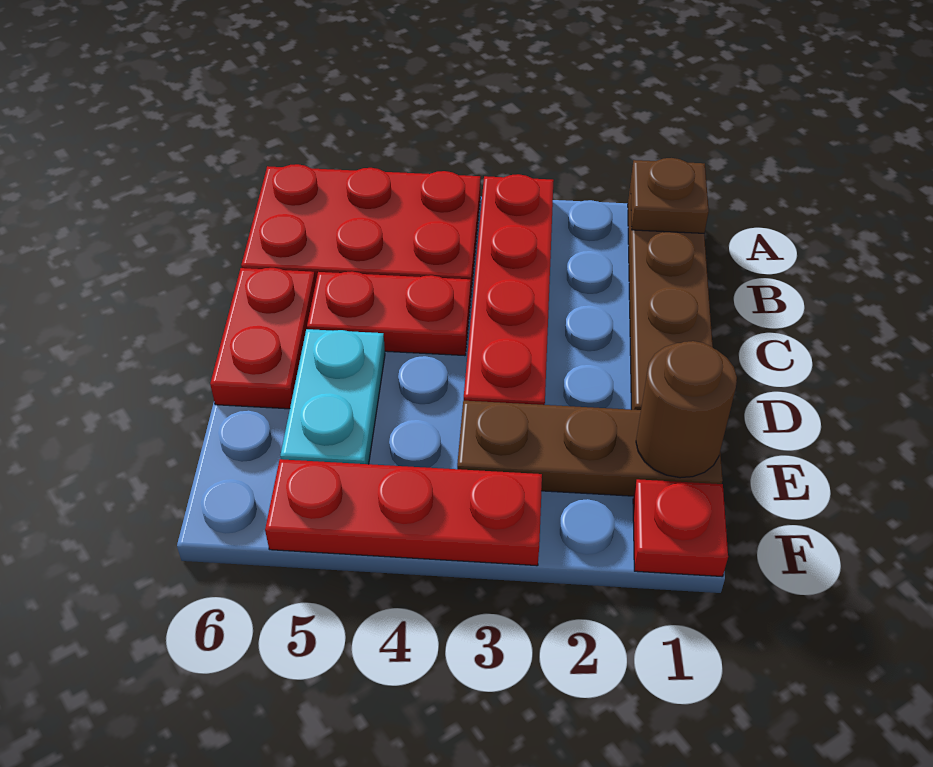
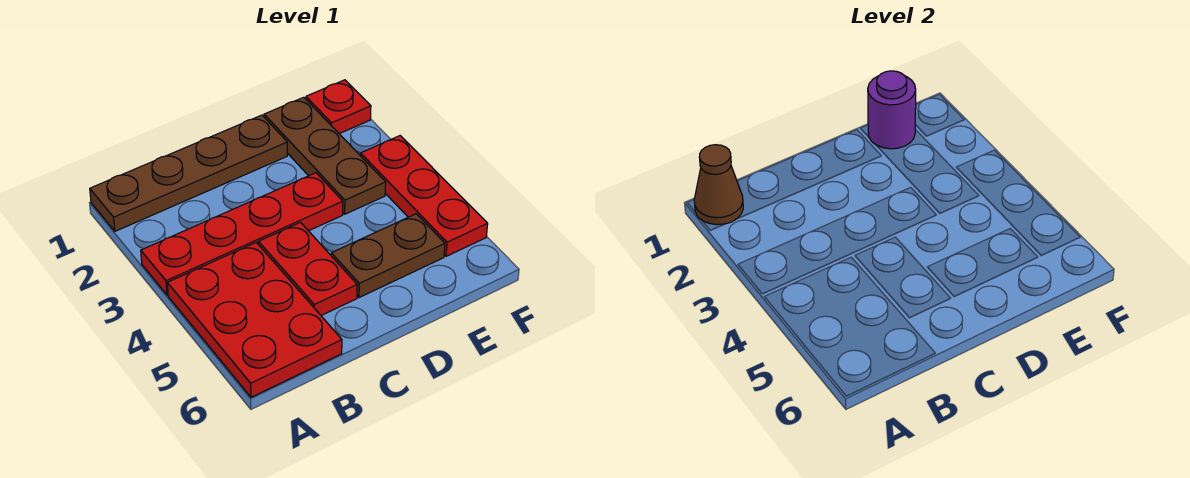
brown plate A1 level 2 -> brown cone A1 level 2
red plate C6:D6 level 1 -> none
cyan plate D5:E5 level 1 -> brown plate D5:E5 level 1
brown round brick E1 level 2 -> purple round brick E1 level 2

